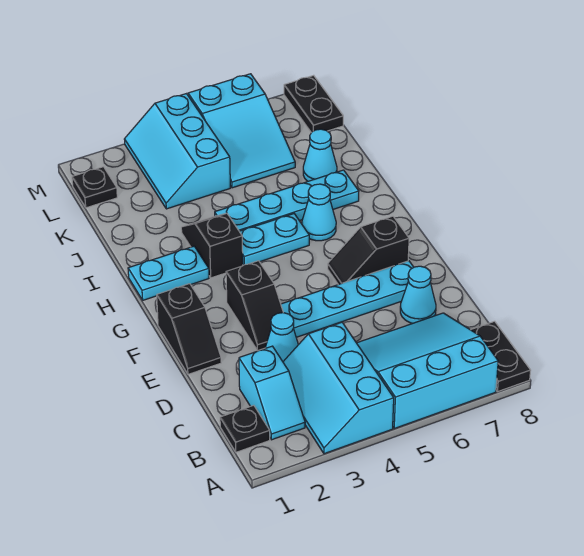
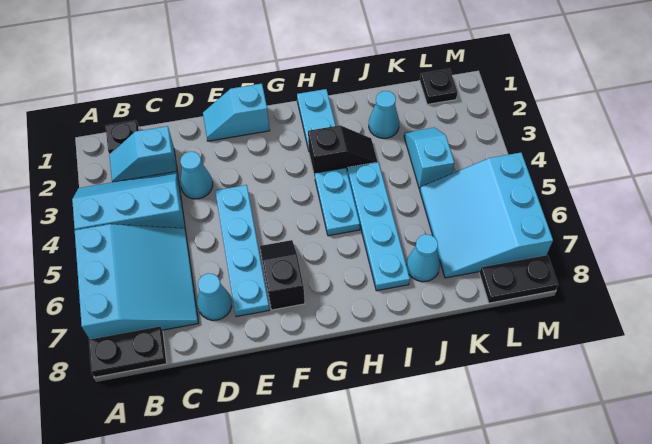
black slope E1:F1 level 1 top F -> cyan slope E1:F1 level 1 top F
black slope E3:F3 level 1 top F -> none
cyan cone H6 level 1 -> cyan cone J2 level 1
cyan slope K3:M4 level 1 top 4 -> cyan slope K3:K4 level 1 top 4
cyan slope K5:M6 level 1 top M -> cyan slope K5:M7 level 1 top M

